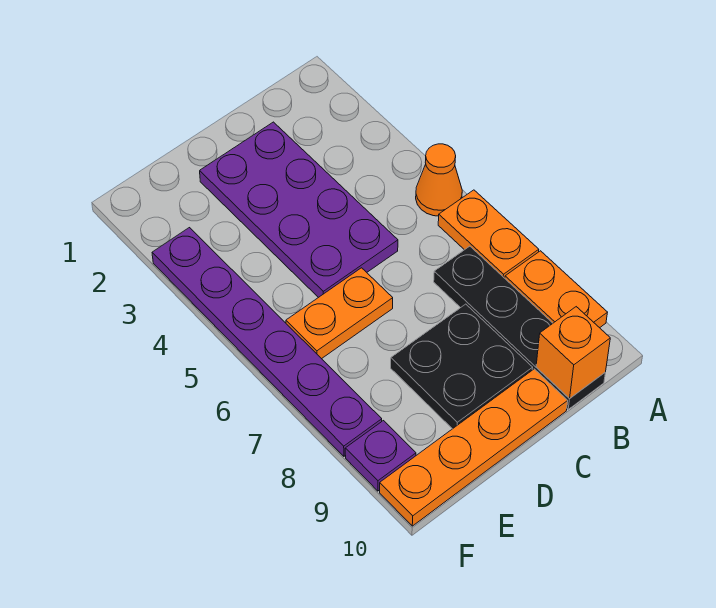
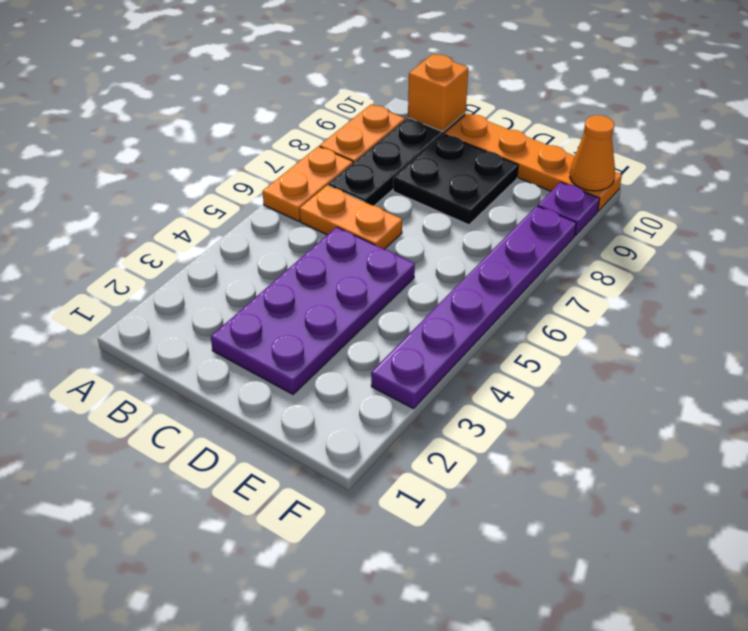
orange cone A5 level 1 -> orange cone F10 level 2
orange plate D6:E6 level 1 -> orange plate B6:C6 level 1

